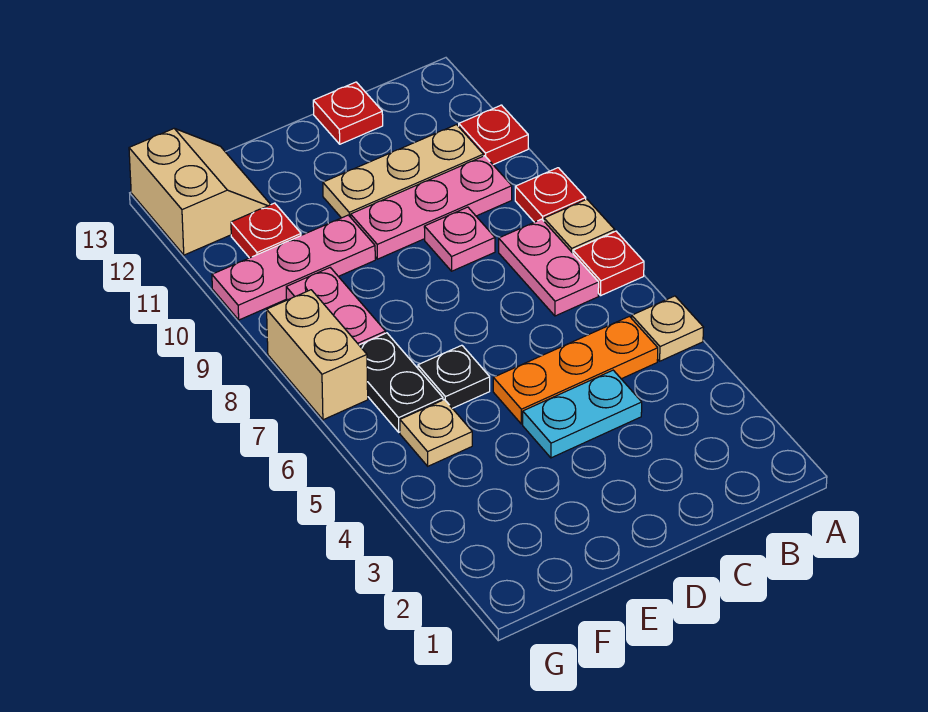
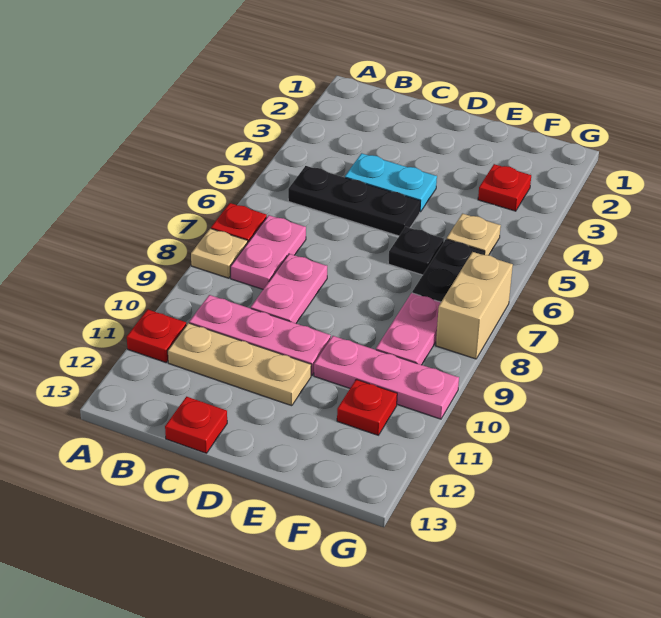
tan plate A5 level 1 -> none
red plate A9 level 1 -> red plate F3 level 1
orange plate B5:D5 level 1 -> black plate B5:D5 level 1
pink plate C9 level 1 -> pink plate C8:C9 level 1
tan slope F12:G13 level 1 top G -> none

